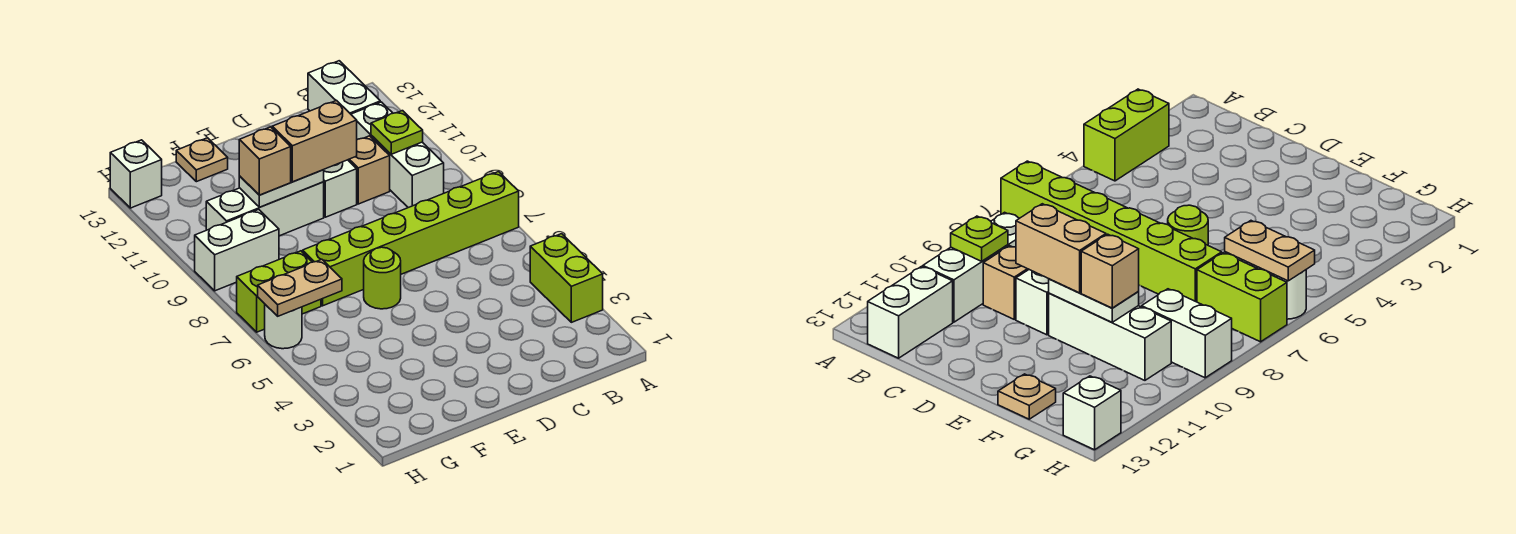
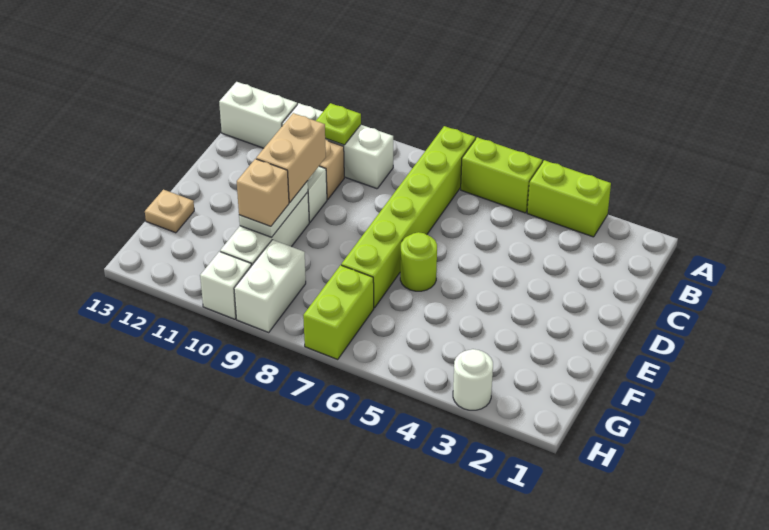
none -> lime brick A5:A6 level 1
tan plate G6:H6 level 2 -> none
white round brick H6 level 1 -> white round brick H3 level 1
white brick H13 level 1 -> white brick H10 level 1

